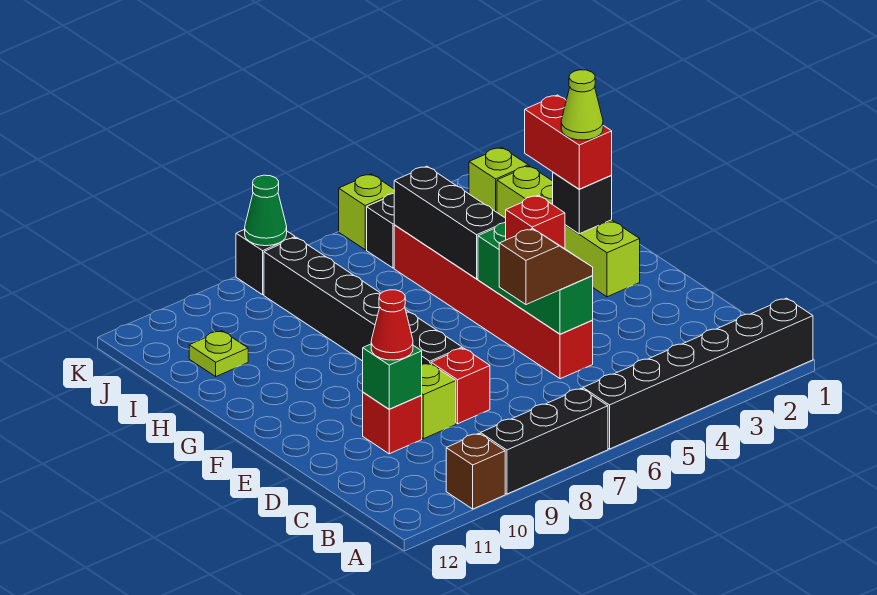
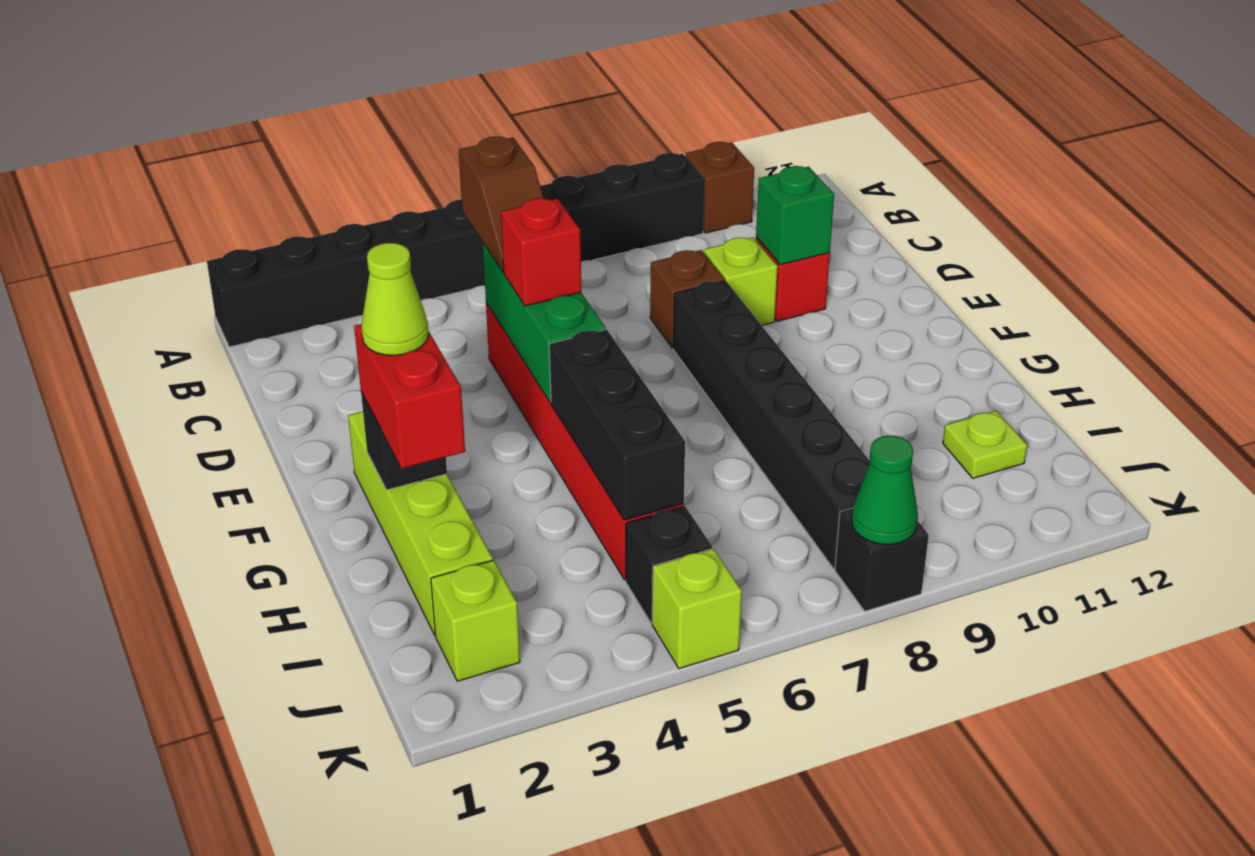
brown slope D5:D6 level 3 top 6 -> brown slope C5:D5 level 3 top C
red brick D8 level 1 -> brown brick D8 level 1
red cone D10 level 3 -> none

